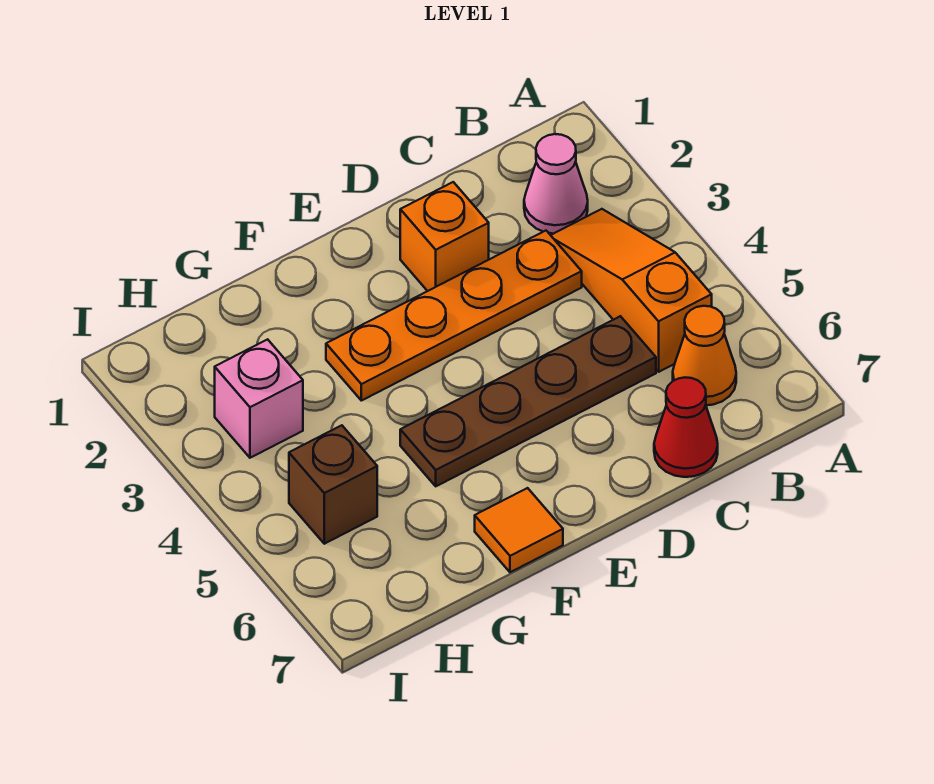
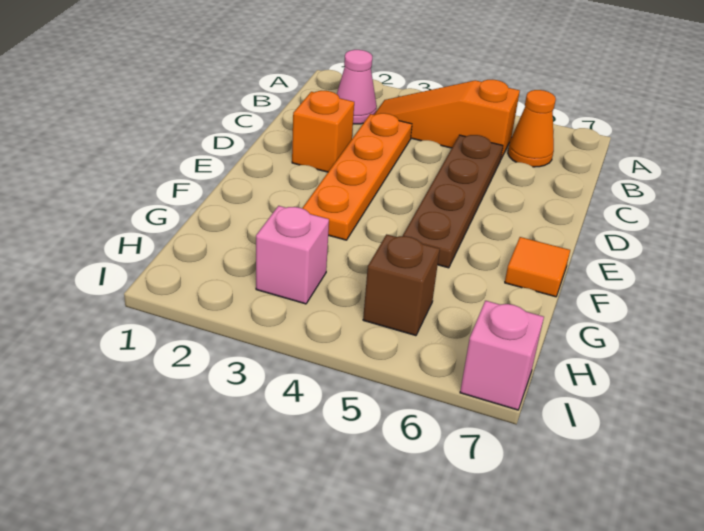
red cone C7 level 1 -> none
none -> pink brick I7 level 1

